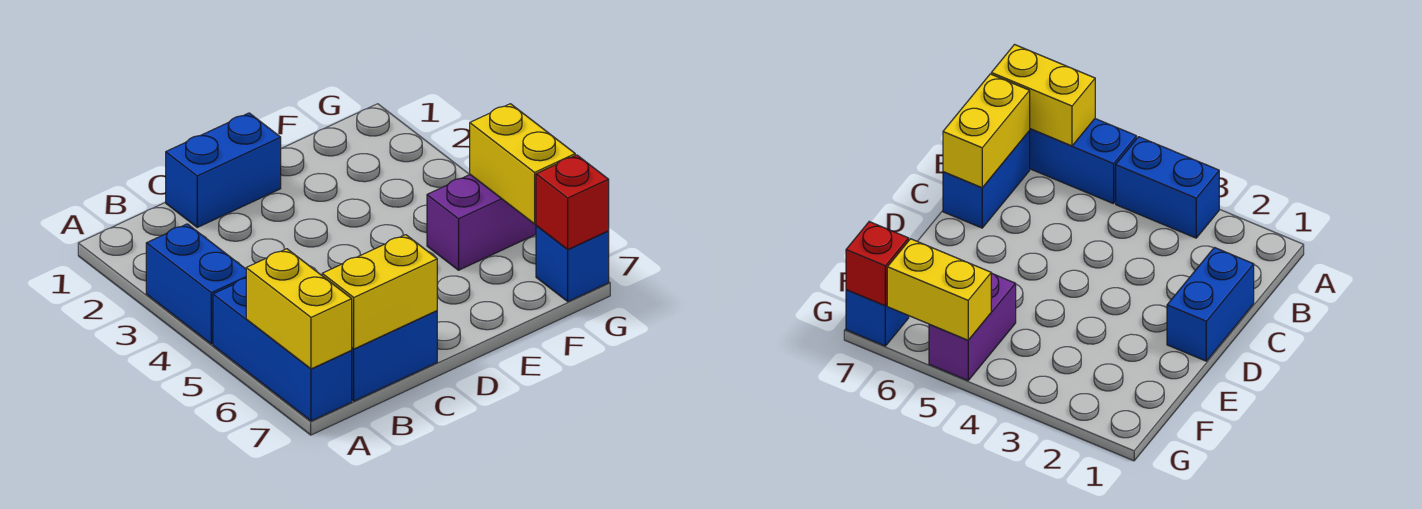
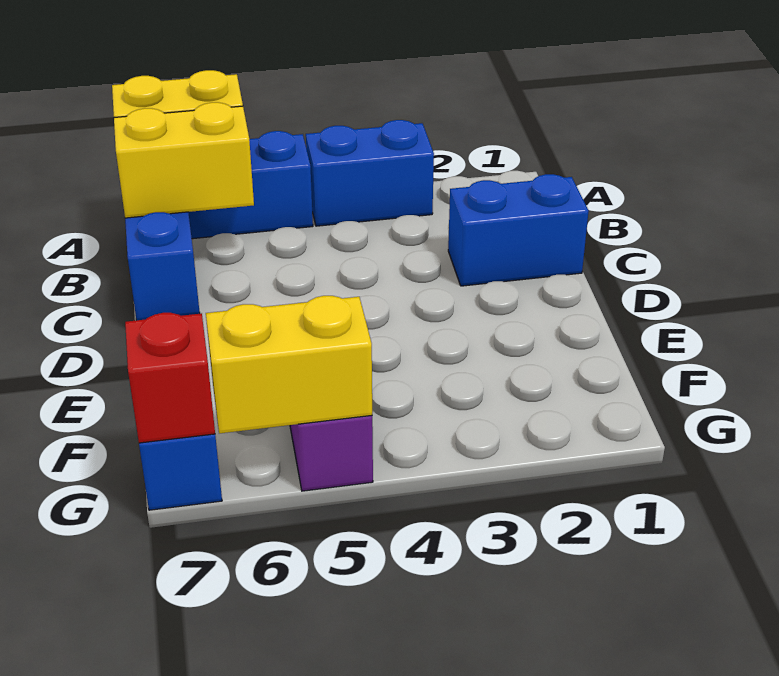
yellow brick B7:C7 level 2 -> yellow brick B6:B7 level 2
blue brick C1:D1 level 1 -> blue brick C1:C2 level 1

